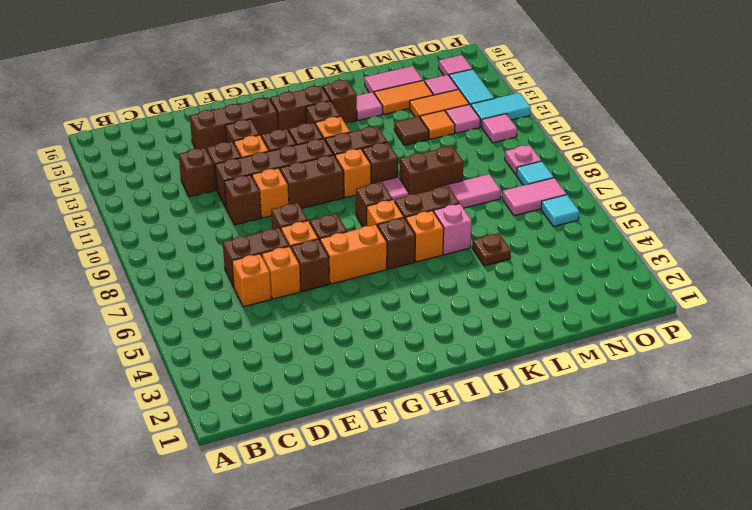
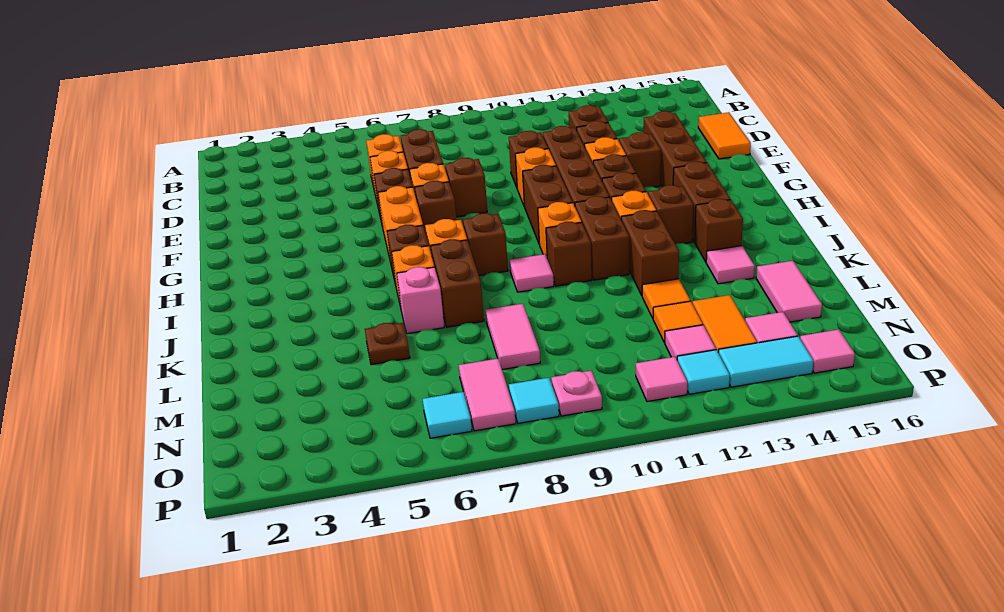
brown brick K9:L9 level 1 -> brown brick J12:K12 level 1
brown tile L12 level 1 -> orange tile L12 level 1
orange tile L14:M14 level 1 -> orange tile D16:E16 level 1
cyan tile O12:P12 level 1 -> cyan tile O12 level 1

